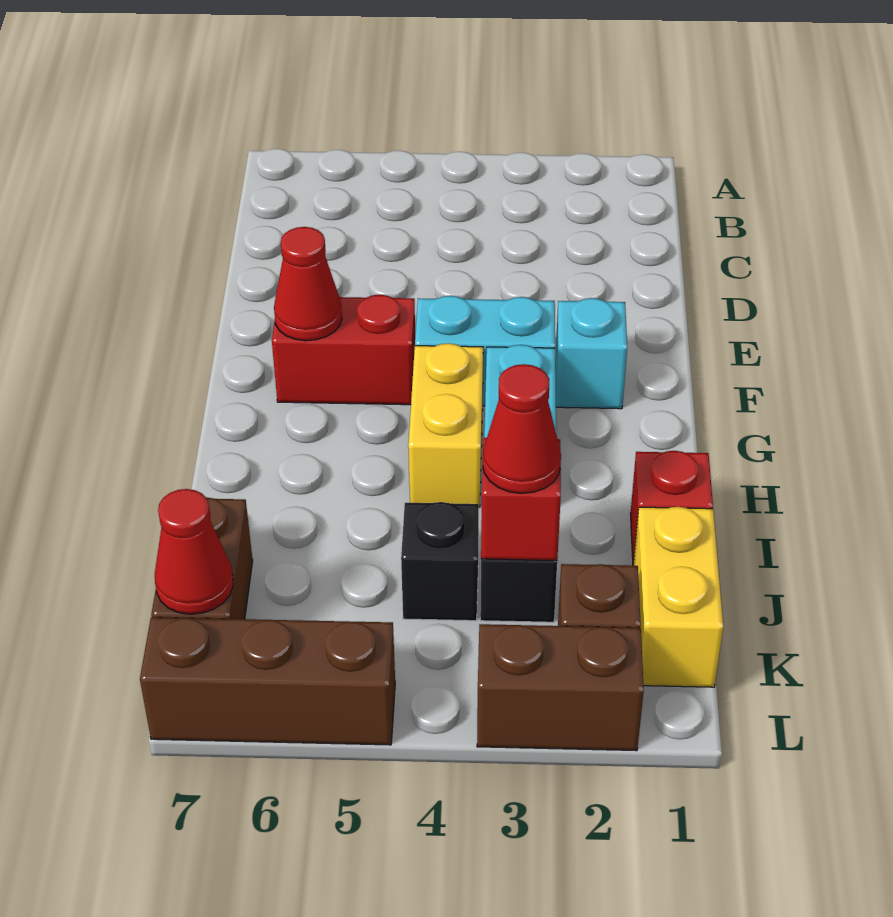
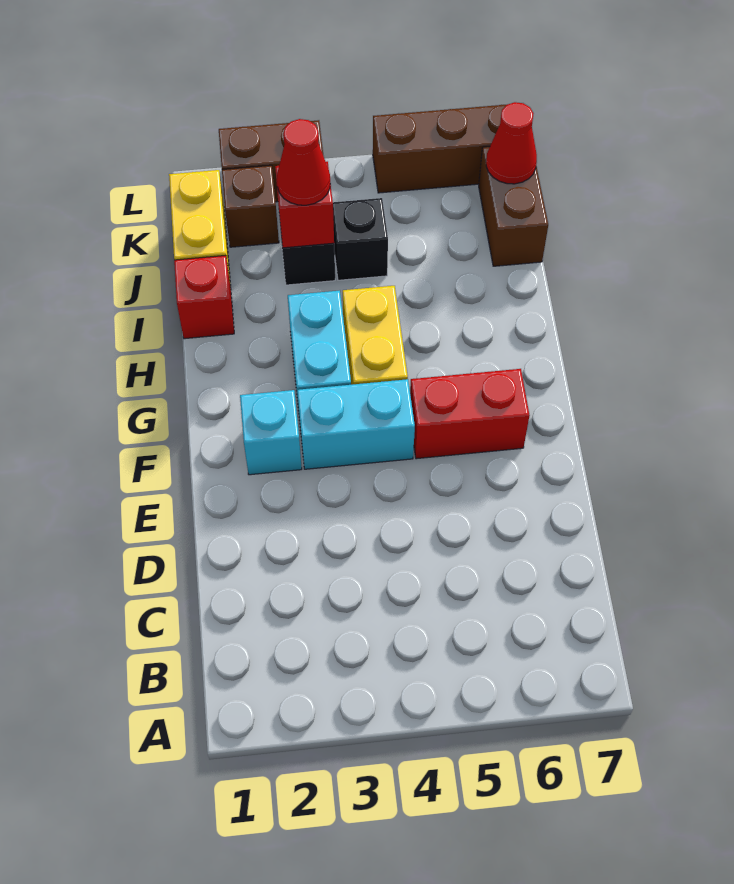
red cone F6 level 2 -> none

